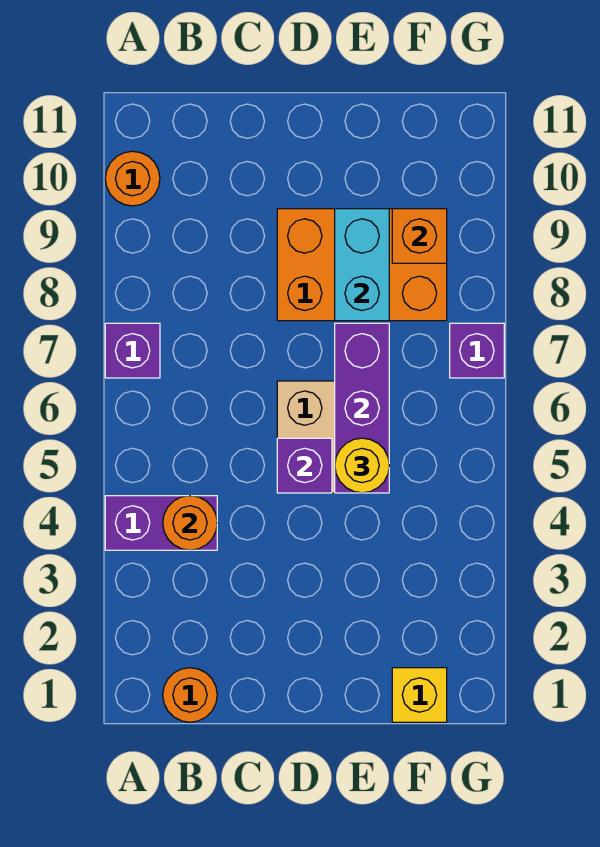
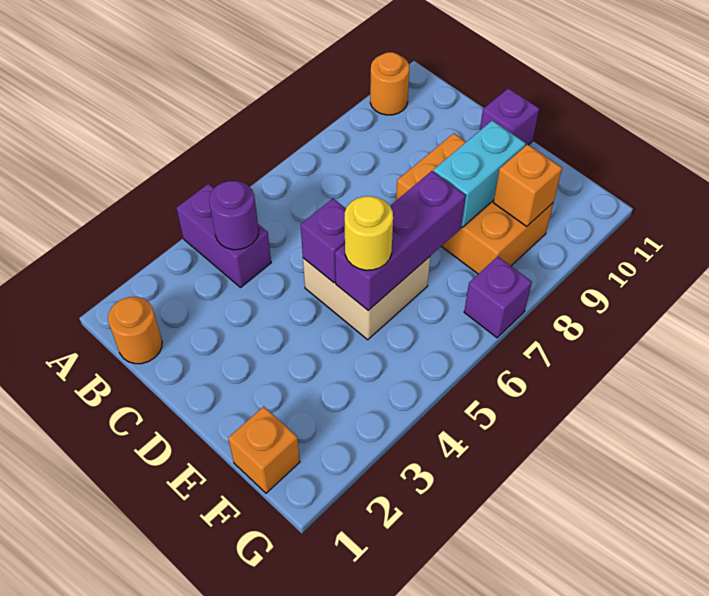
purple brick A7 level 1 -> purple brick D11 level 1
orange round brick B4 level 2 -> purple round brick B4 level 2
yellow brick F1 level 1 -> orange brick F1 level 1

